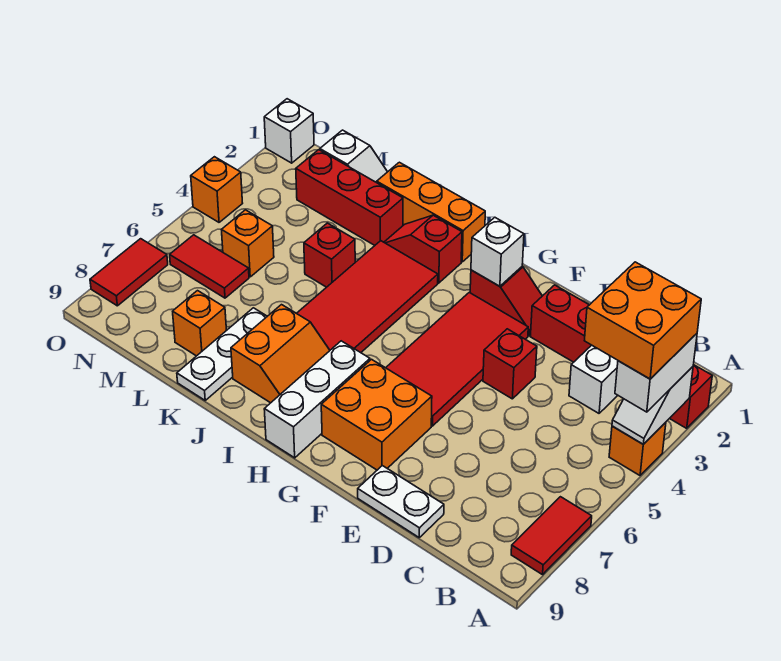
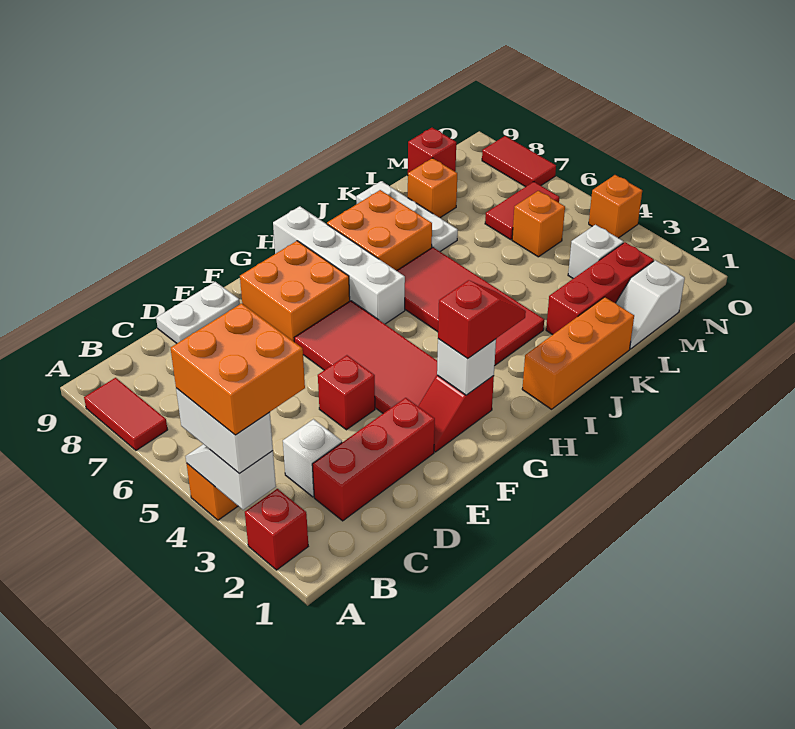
white brick H7:H9 level 1 -> white brick H6:H9 level 1
red slope I2:J2 level 1 top I -> red slope G2:H2 level 3 top G
orange slope I7:J8 level 1 top J -> orange brick I7:J8 level 1
red brick K4 level 1 -> red brick M9 level 1
white brick O1 level 1 -> white brick M3 level 1

